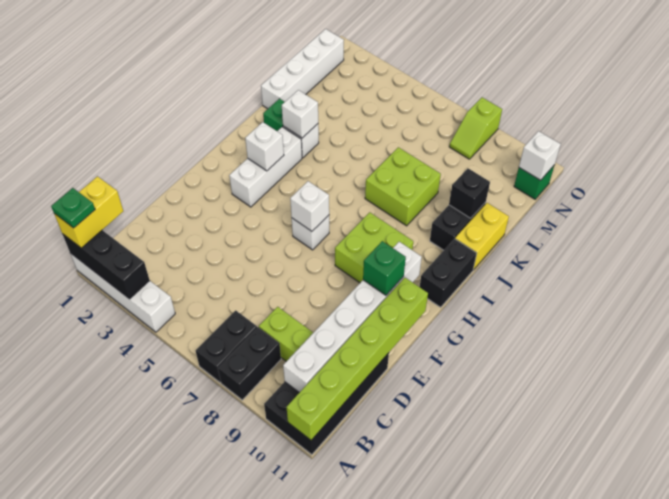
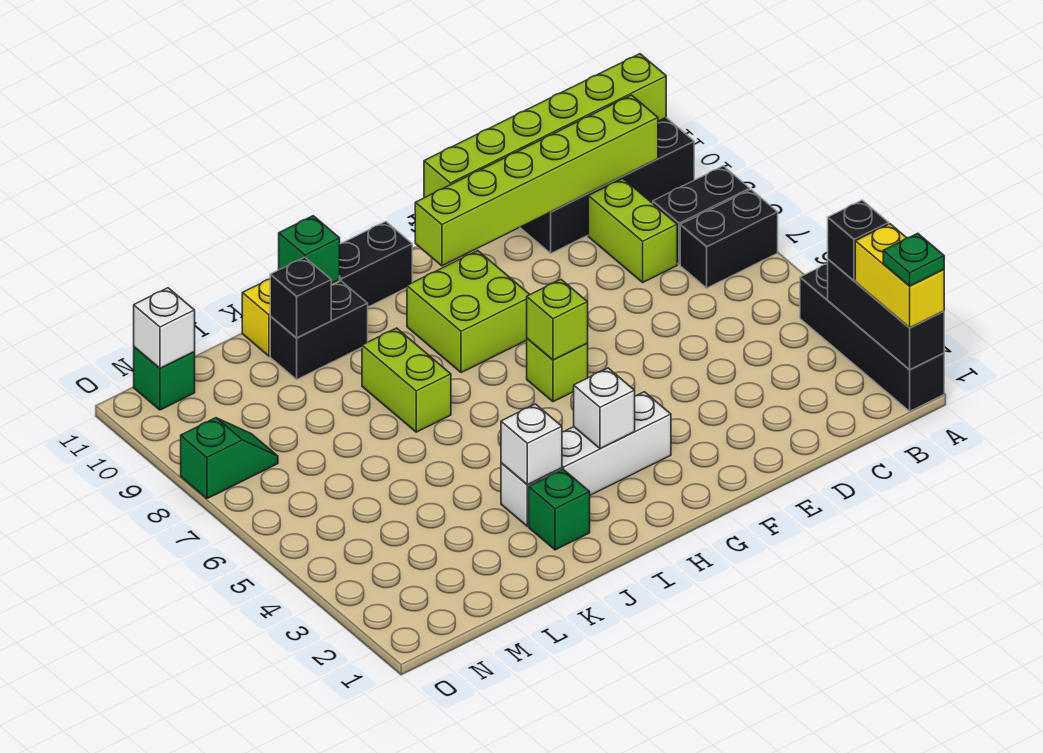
white brick A1:A4 level 1 -> black brick A1:A4 level 1
yellow brick A1:B1 level 3 -> yellow brick A1:A2 level 3
none -> black brick A3 level 3
white brick B10:G10 level 2 -> lime brick B10:G10 level 2
green brick F10 level 3 -> green brick J11 level 2
white brick G6 level 1 -> lime brick G6 level 1
white brick G6 level 2 -> lime brick G6 level 2
lime brick J7:K8 level 1 -> lime brick J7:J8 level 1
white brick K1:N1 level 1 -> none
lime slope N8:O8 level 1 top O -> green slope N8:O8 level 1 top O

